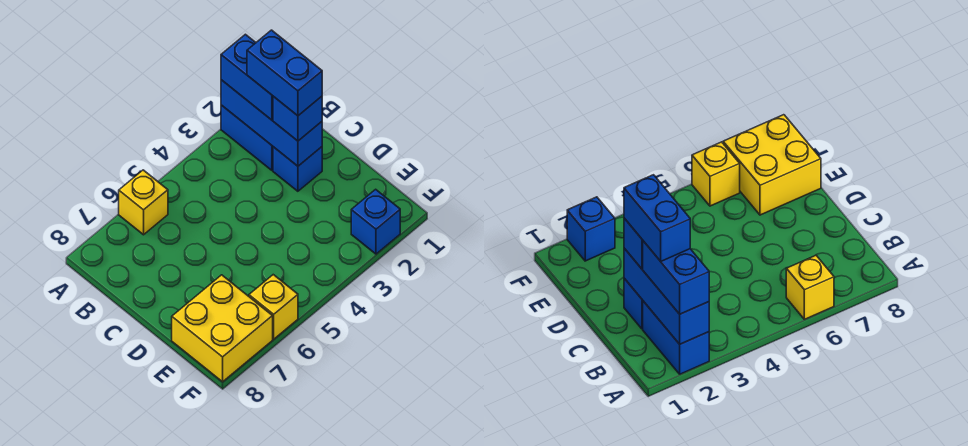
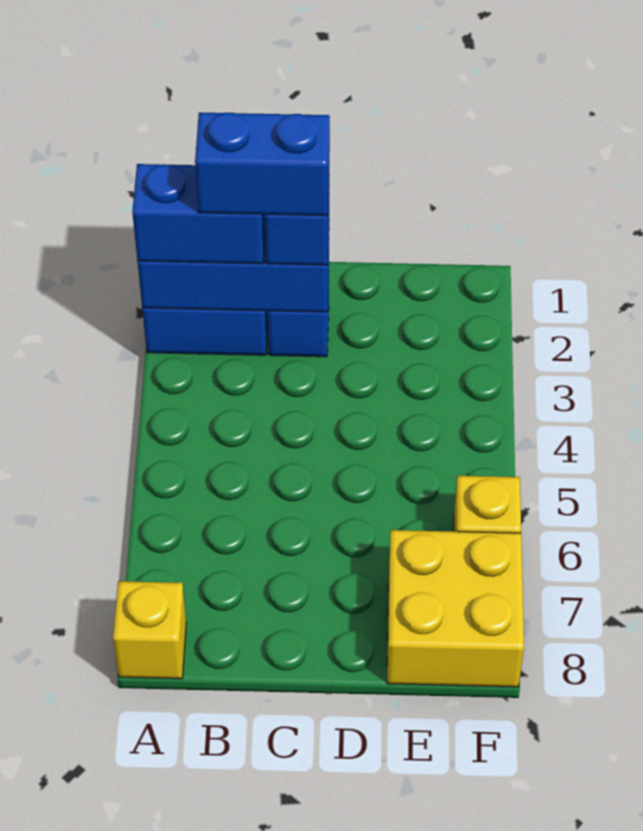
yellow brick A6 level 1 -> yellow brick A8 level 1
blue brick F2 level 1 -> none

